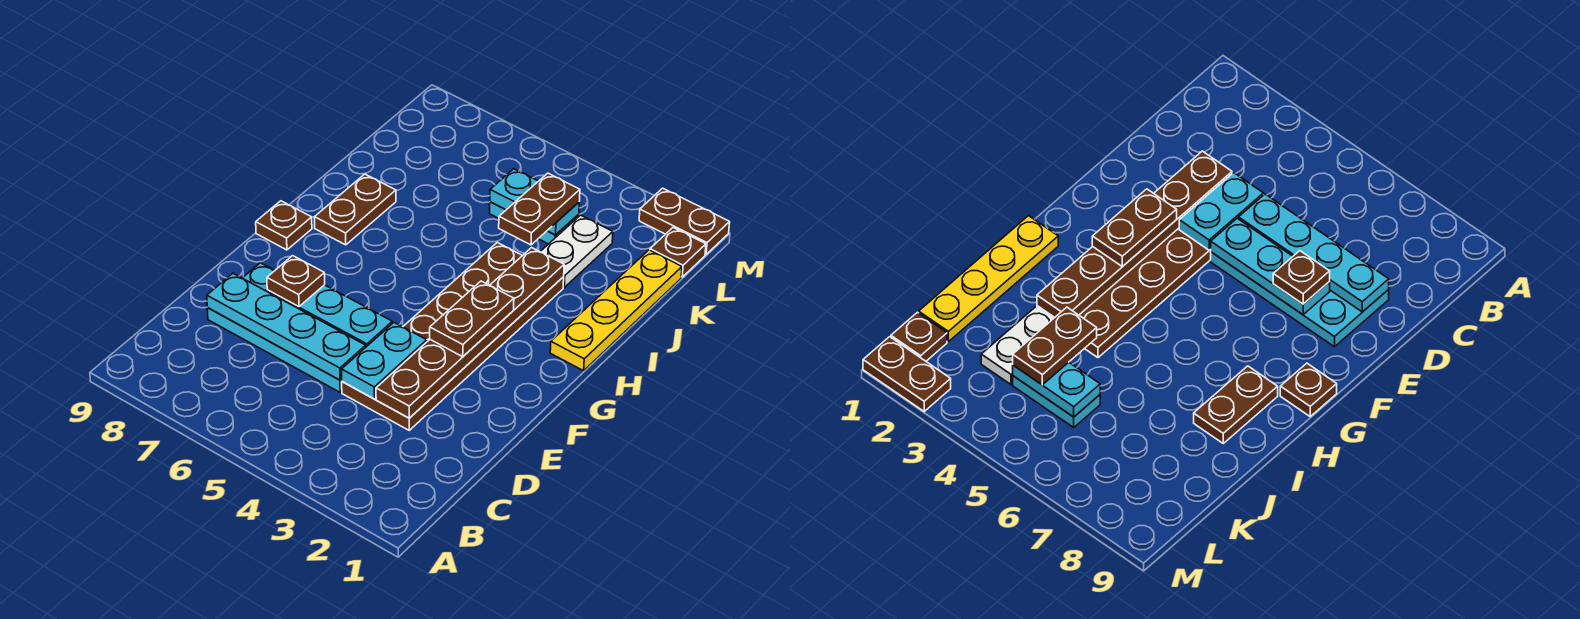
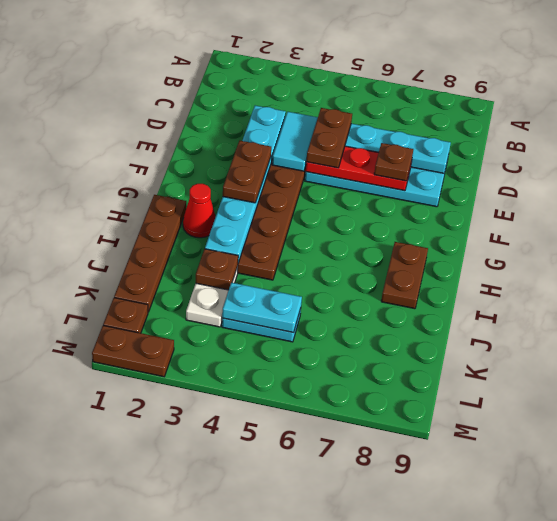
brown plate D3:I3 level 2 -> cyan plate D3:I3 level 2
cyan plate D4:E4 level 2 -> cyan tile D4:E4 level 2
cyan plate E5:E7 level 2 -> red plate E5:E7 level 2
brown plate G9 level 1 -> brown plate J3 level 2
yellow plate H1:K1 level 1 -> brown plate H1:K1 level 1
none -> red cone H2 level 1
brown plate J4:K4 level 3 -> brown plate D5:E5 level 3

